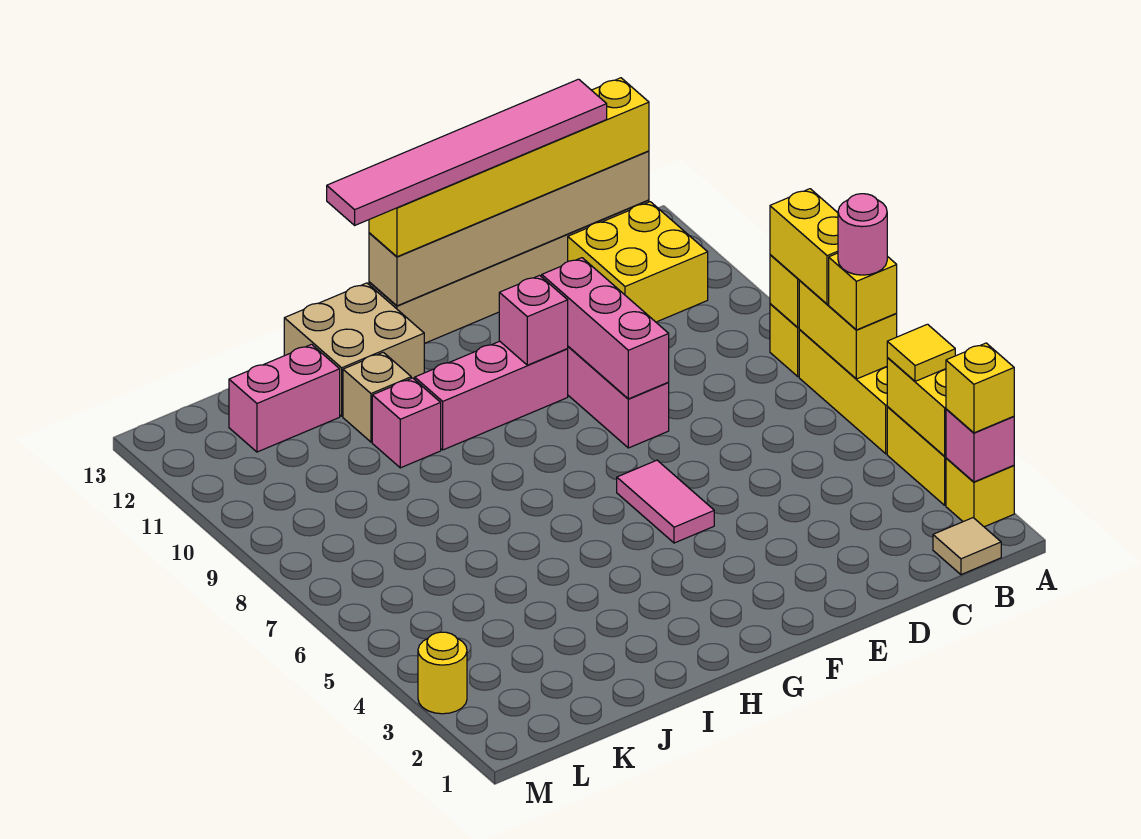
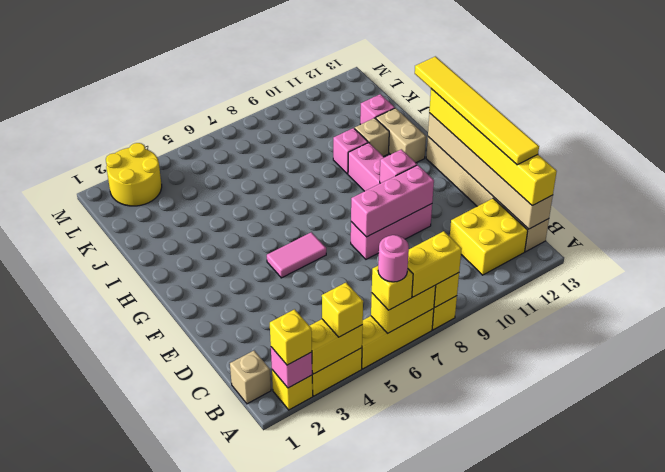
yellow tile A4 level 3 -> yellow brick A4 level 3
tan tile B1 level 1 -> tan brick B1 level 1
pink tile C13:H13 level 4 -> yellow tile C13:H13 level 4
tan brick H12:I13 level 1 -> tan brick H12:I12 level 1
pink brick J12:K12 level 1 -> pink brick J12 level 1
yellow round brick M3 level 1 -> yellow round brick L2:M3 level 1

